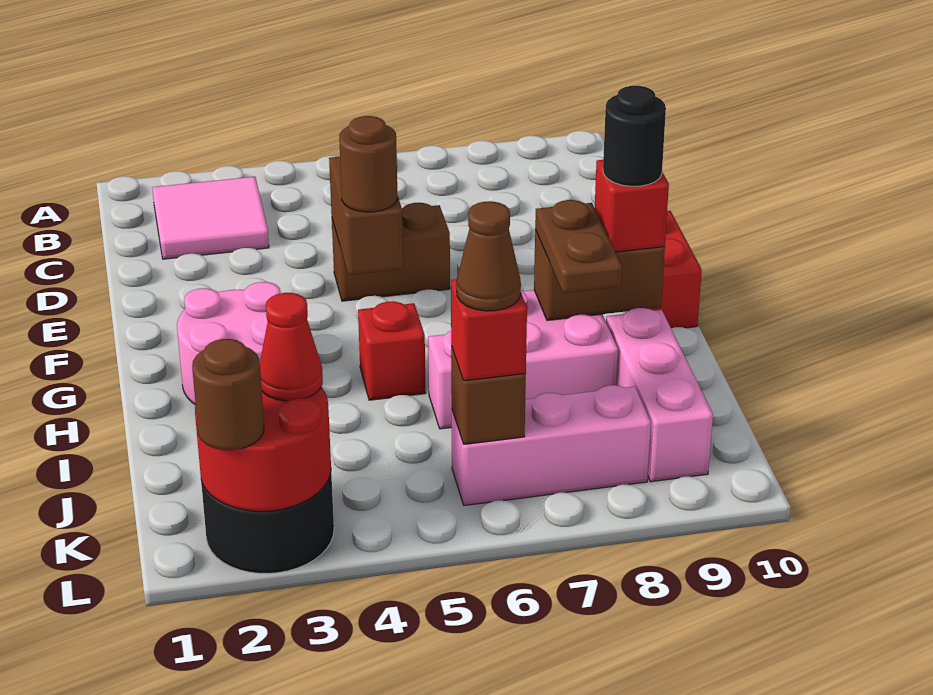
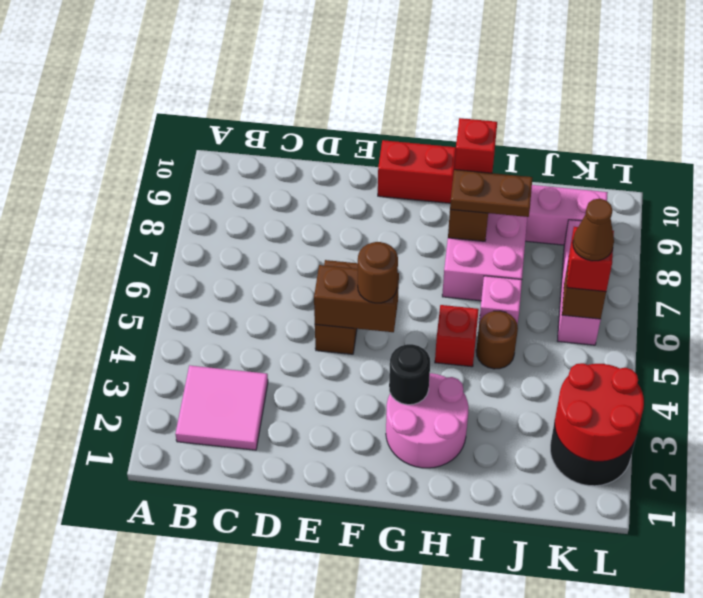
black round brick H9 level 4 -> black round brick G3 level 2
red cone K3 level 3 -> none
brown round brick L2 level 3 -> brown round brick I5 level 1

